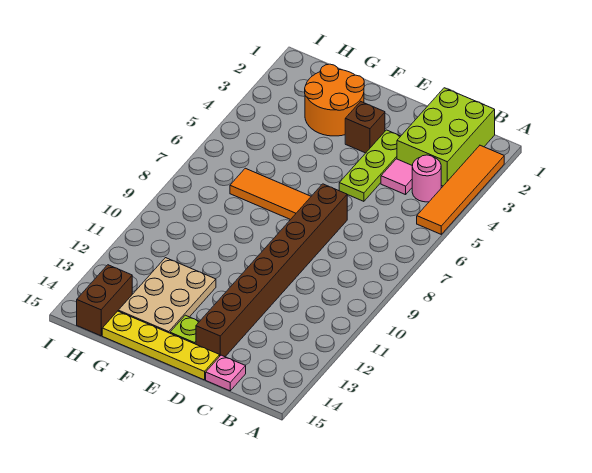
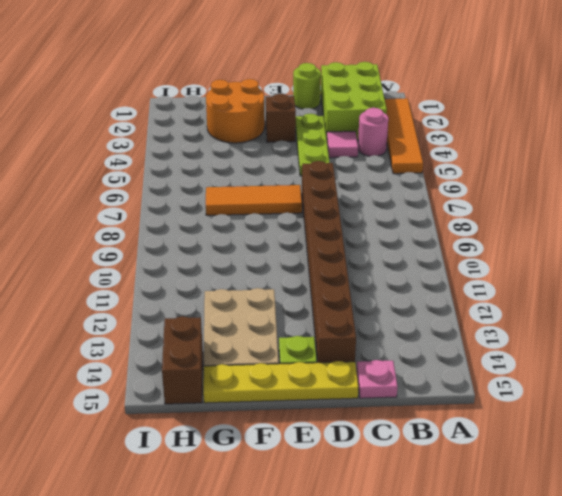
none -> lime round brick D1 level 1

